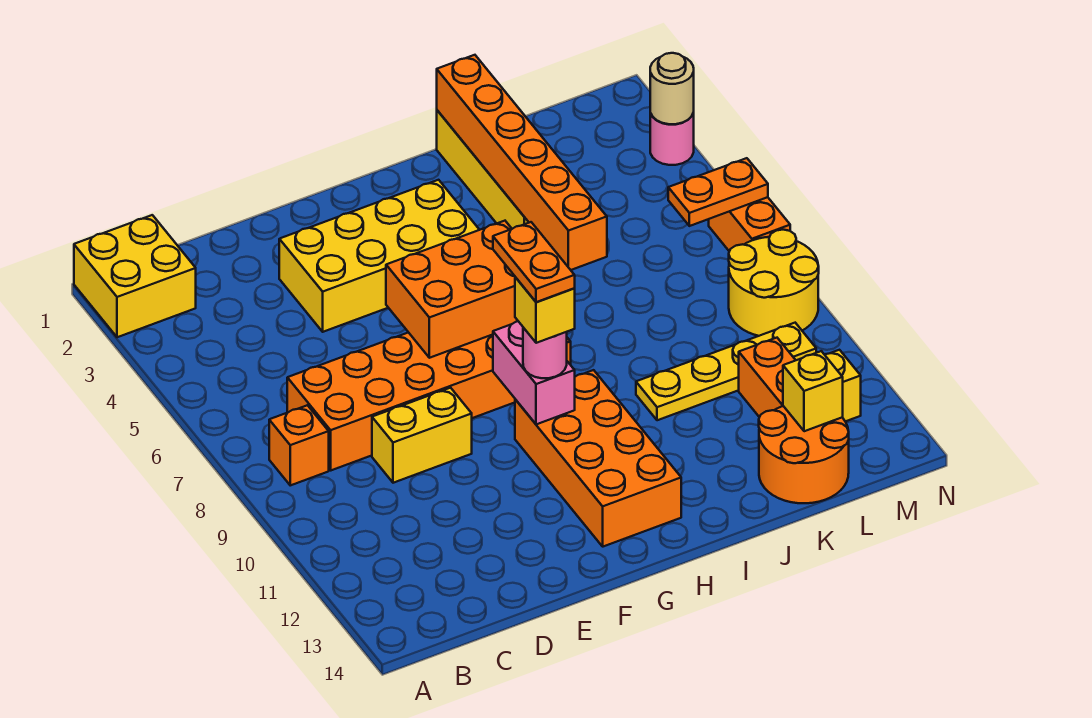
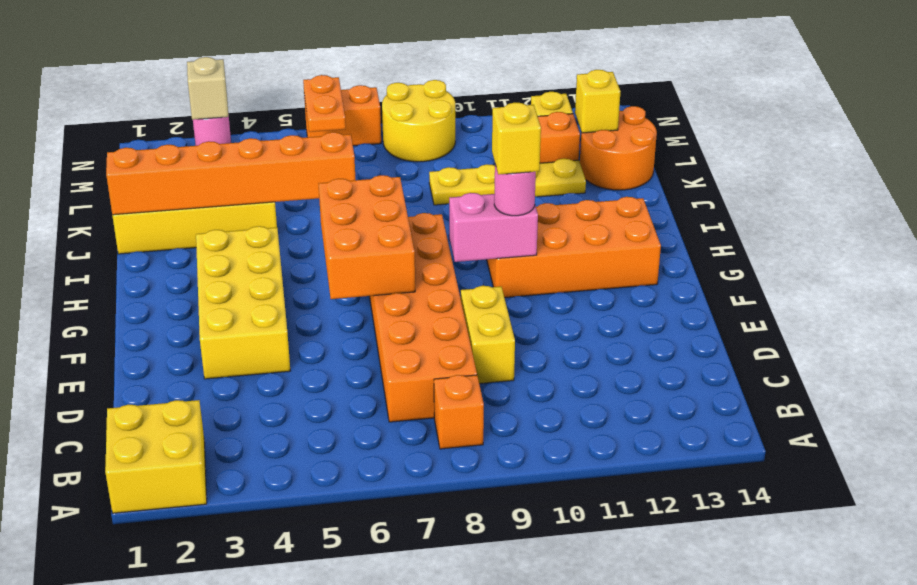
orange plate G9:G10 level 5 -> none
yellow plate J10:M10 level 1 -> yellow plate K9:K12 level 1
tan round brick N3 level 2 -> tan brick N3 level 2

